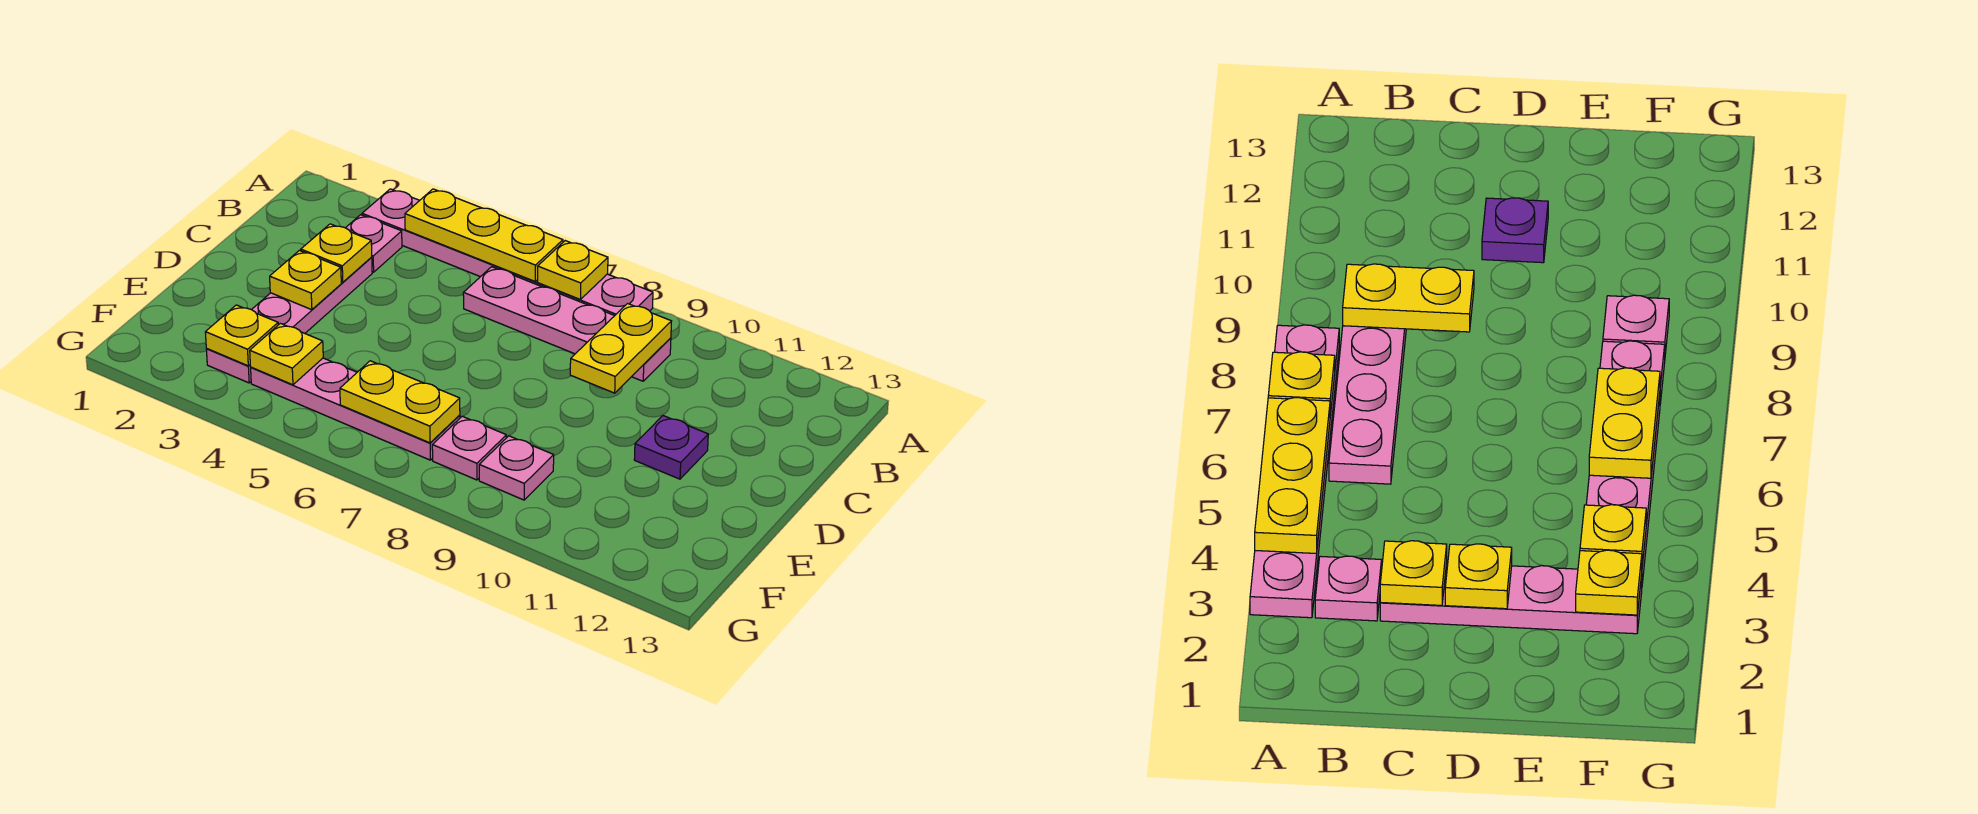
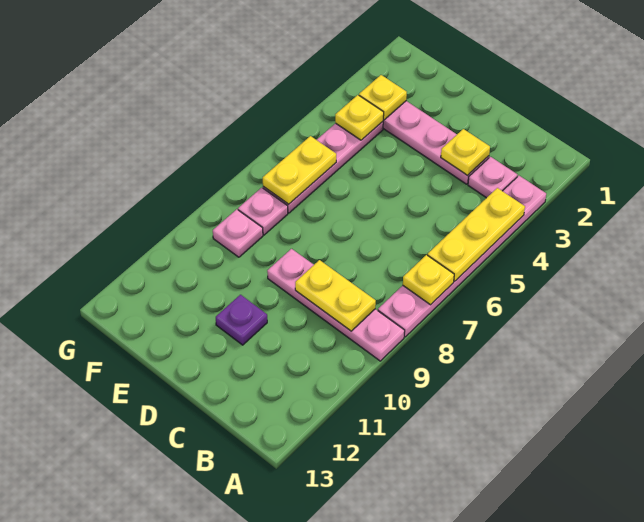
pink plate B6:B9 level 1 -> pink plate A9:D9 level 1
yellow plate D3 level 2 -> none

